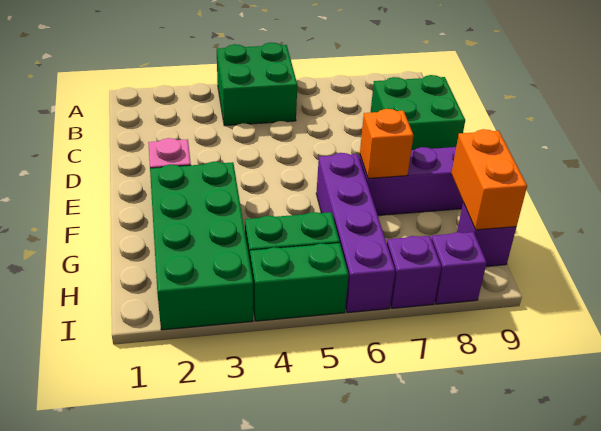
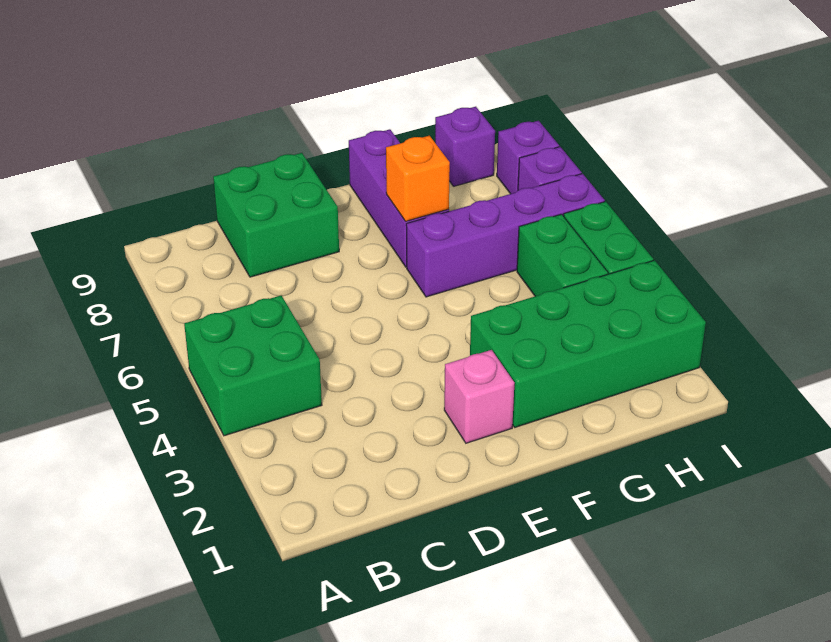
orange brick G9:H9 level 2 -> none

